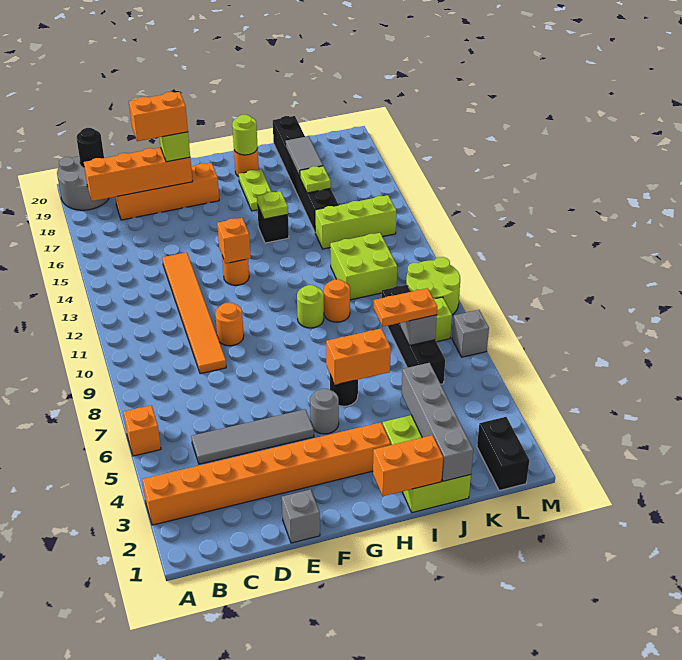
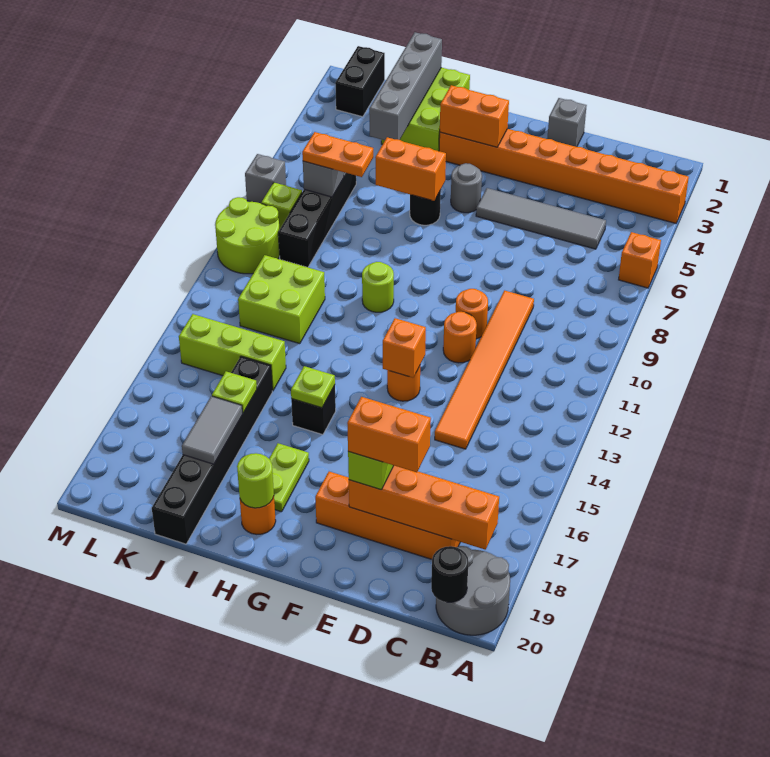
orange brick H1:I1 level 2 -> orange brick G3:H3 level 2
orange round brick I10 level 1 -> orange round brick E11 level 1

